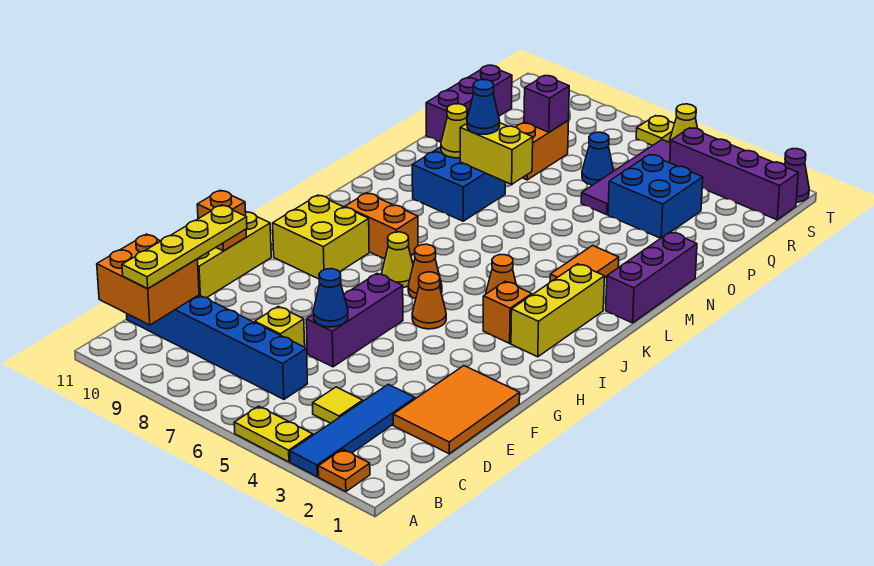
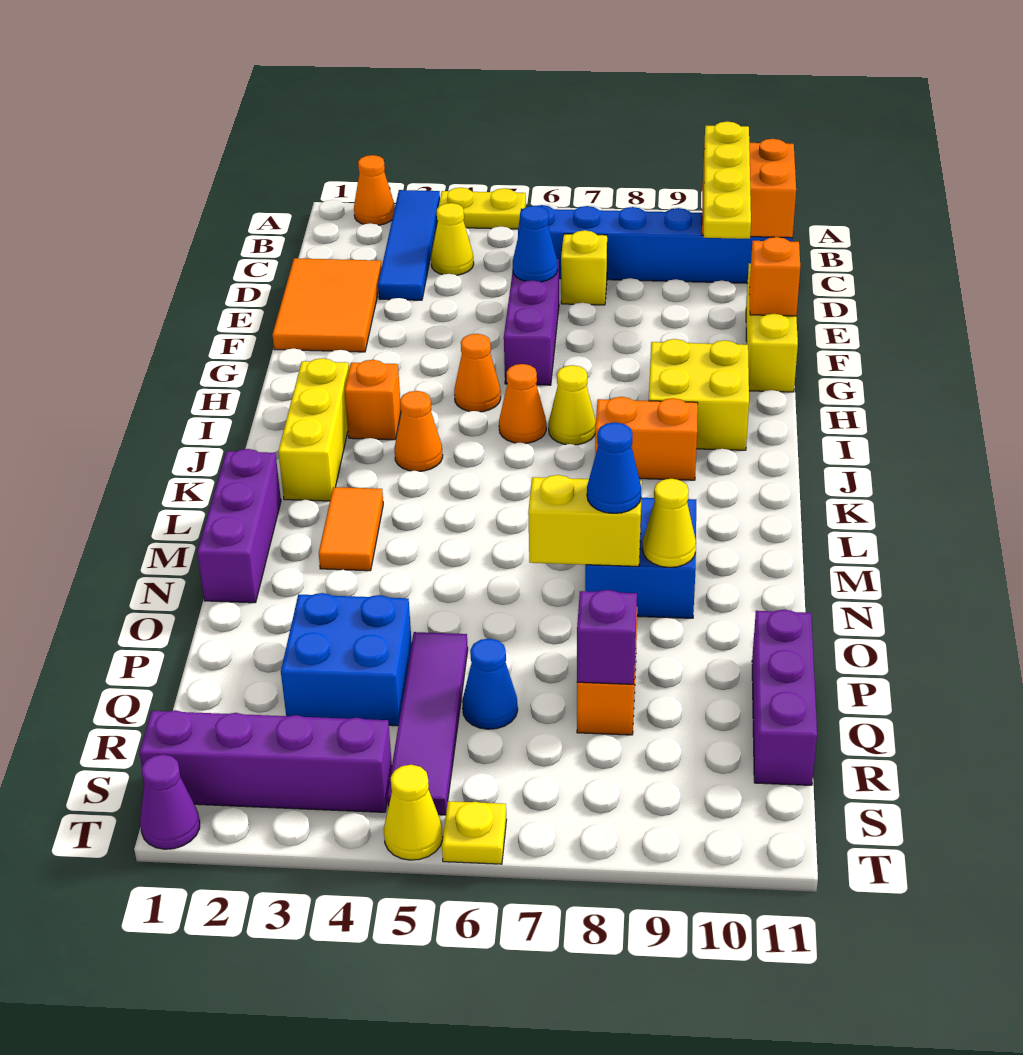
orange plate A2 level 1 -> orange cone A2 level 1
yellow tile C4 level 1 -> yellow cone C4 level 1

